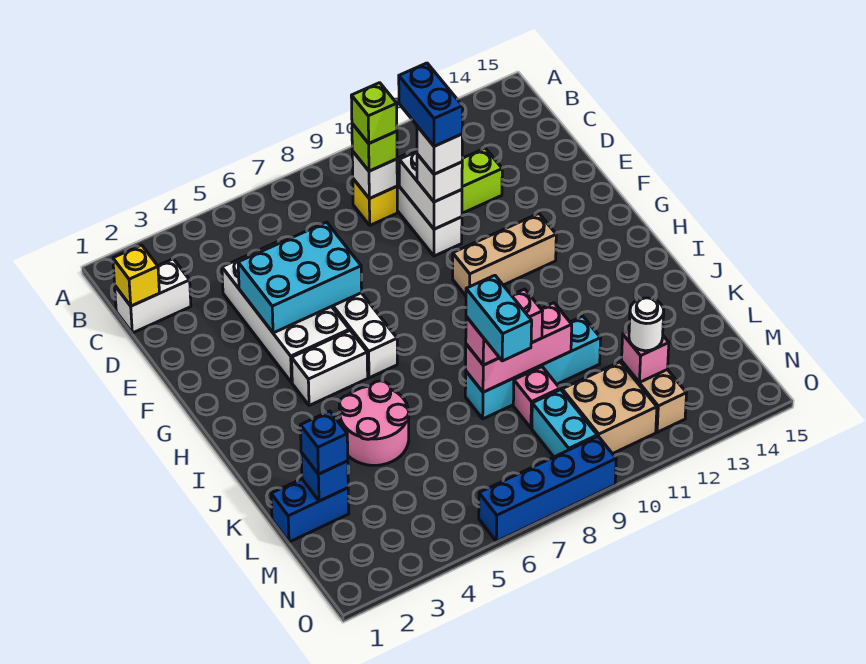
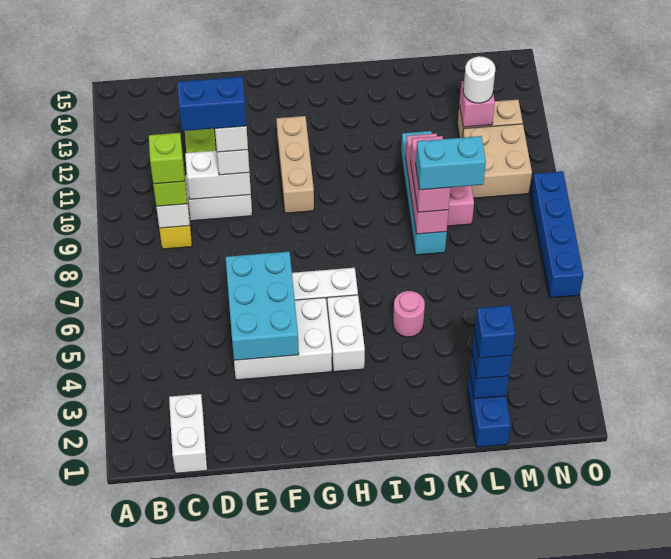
yellow brick C1 level 2 -> none
white brick D4:G5 level 1 -> white brick E4:G5 level 1
pink round brick J4:K5 level 1 -> pink round brick J5 level 1
none -> blue brick L2 level 4
cyan brick M9:N9 level 1 -> none

